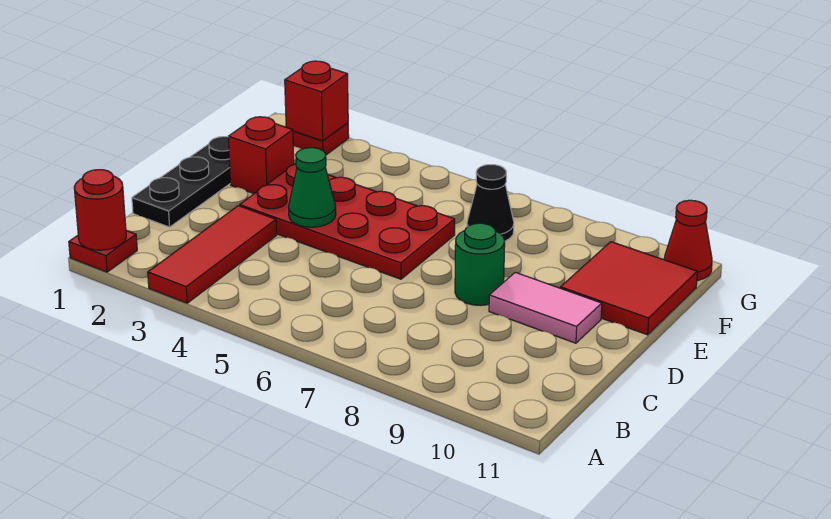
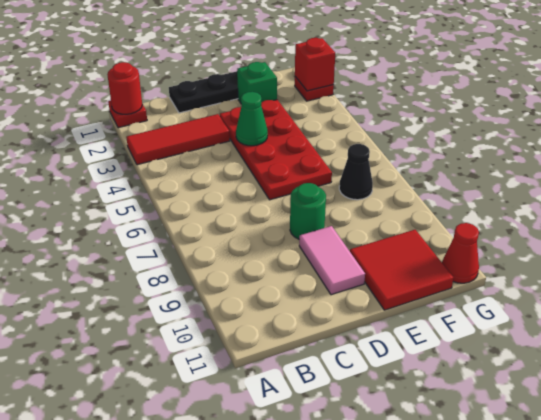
red brick E2 level 1 -> green brick E2 level 1

